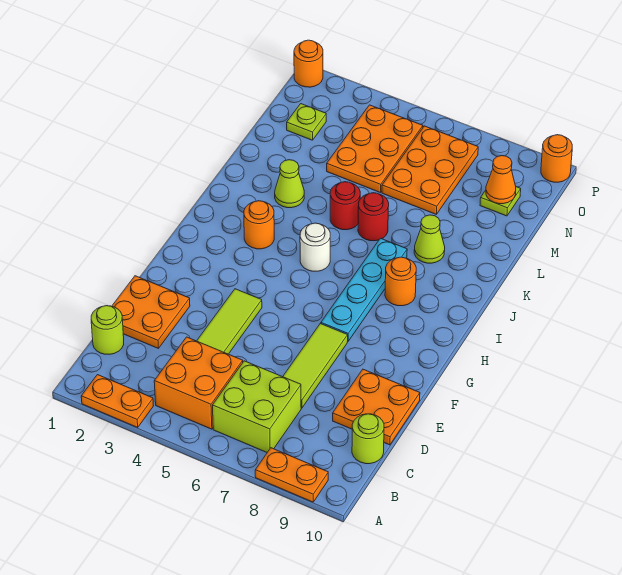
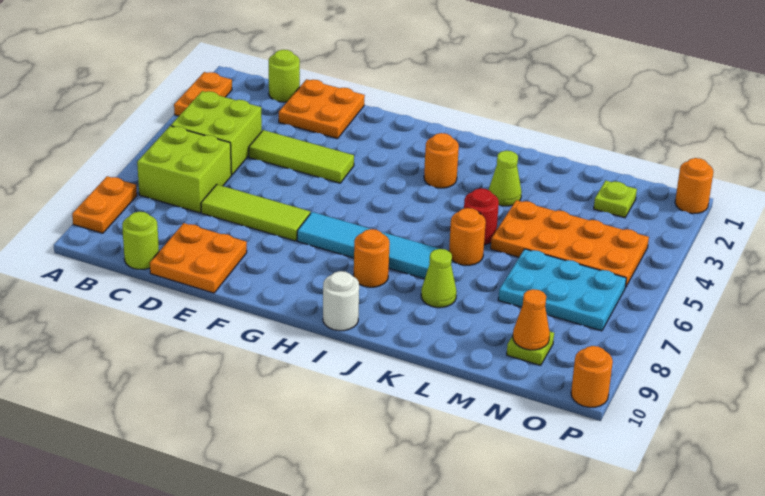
orange brick B4:C5 level 1 -> lime brick B4:C5 level 1
cyan plate G7:J7 level 1 -> cyan tile G7:J7 level 1
white round brick I5 level 1 -> white round brick I10 level 1
red round brick K6 level 1 -> orange round brick K6 level 1
orange plate M4:O5 level 1 -> orange plate L4:O5 level 1
orange plate M6:O7 level 1 -> cyan plate M6:O7 level 1

